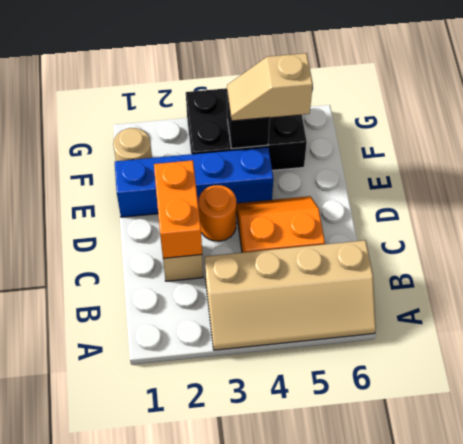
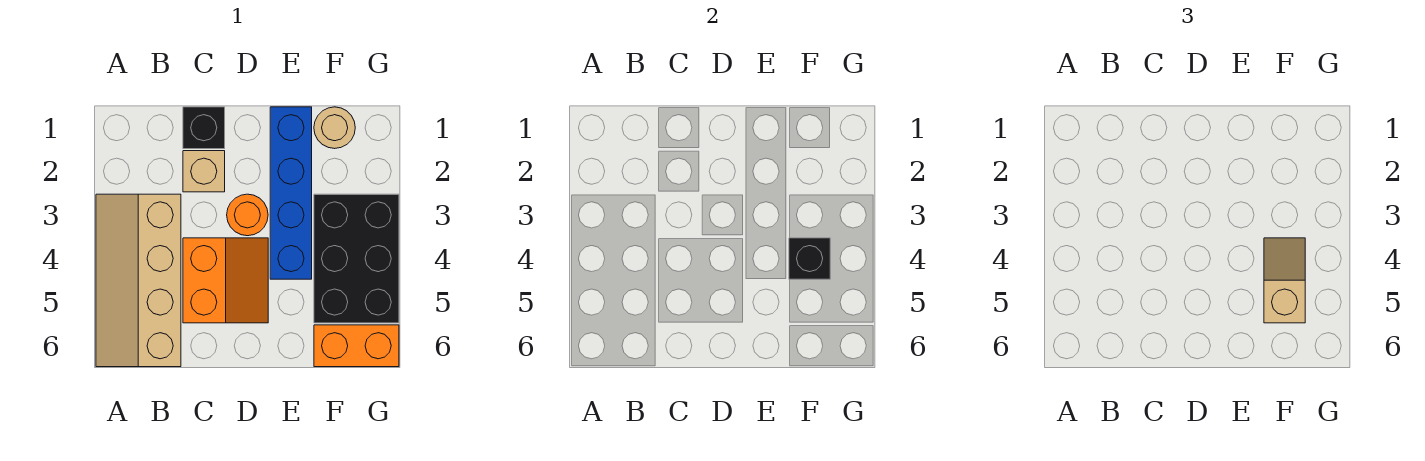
none -> black brick C1 level 1
orange brick C2:D2 level 2 -> orange brick F6:G6 level 1

